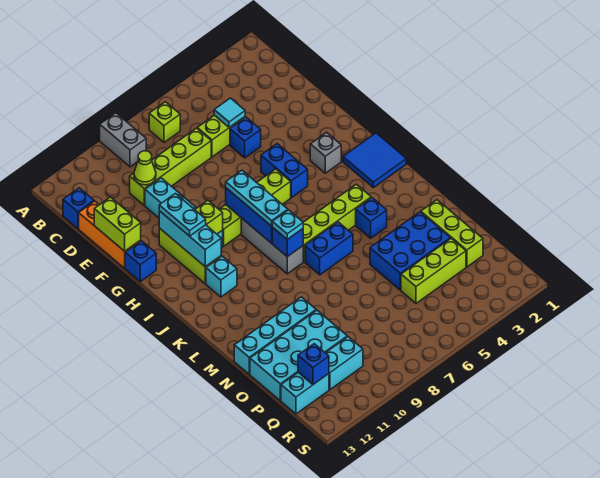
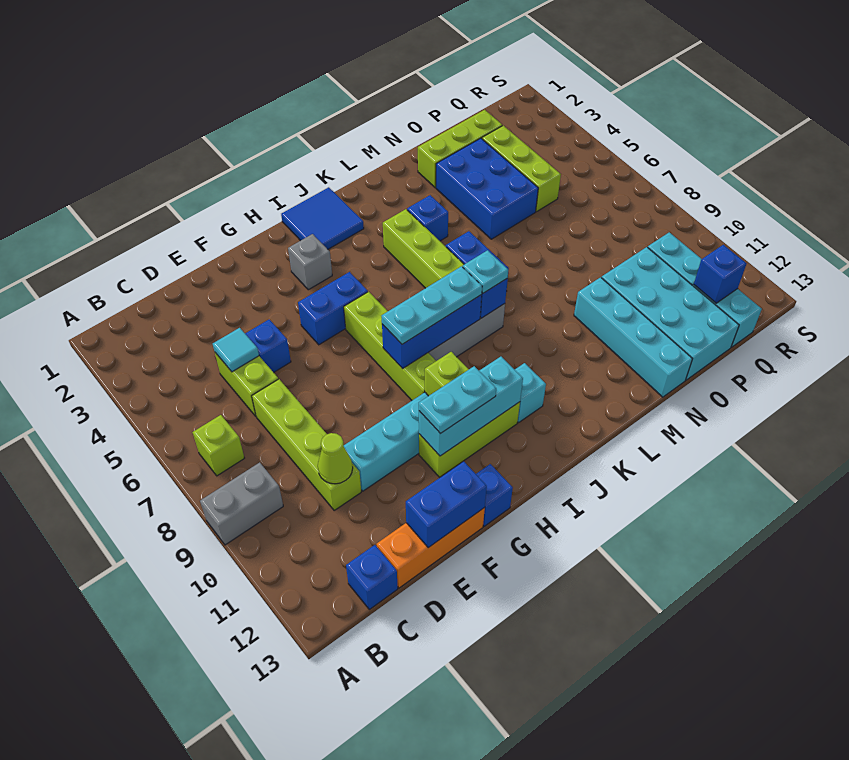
lime brick E13:F13 level 2 -> blue brick E13:F13 level 2

